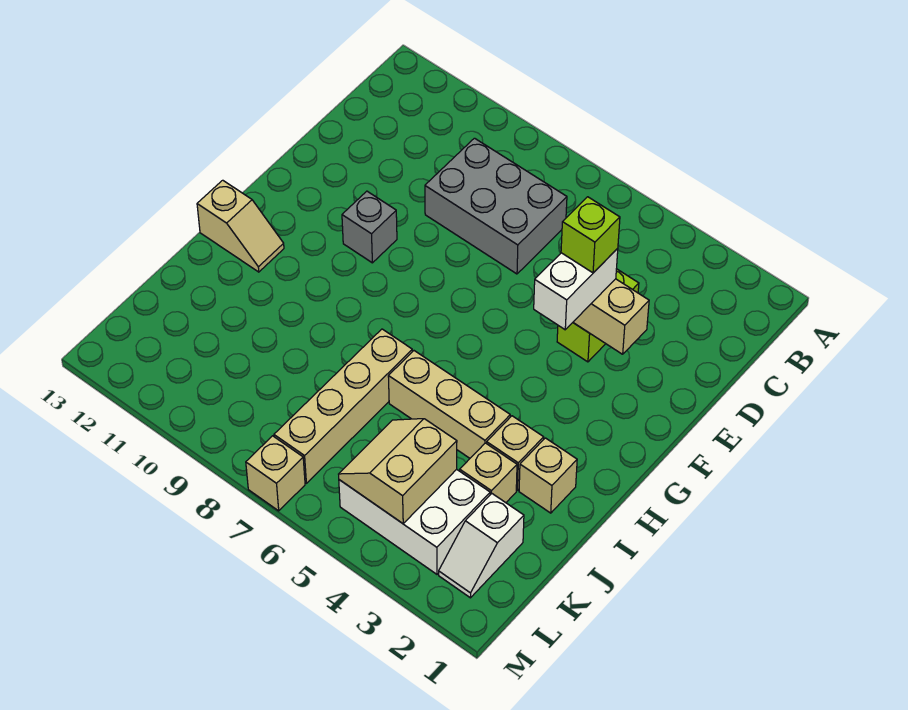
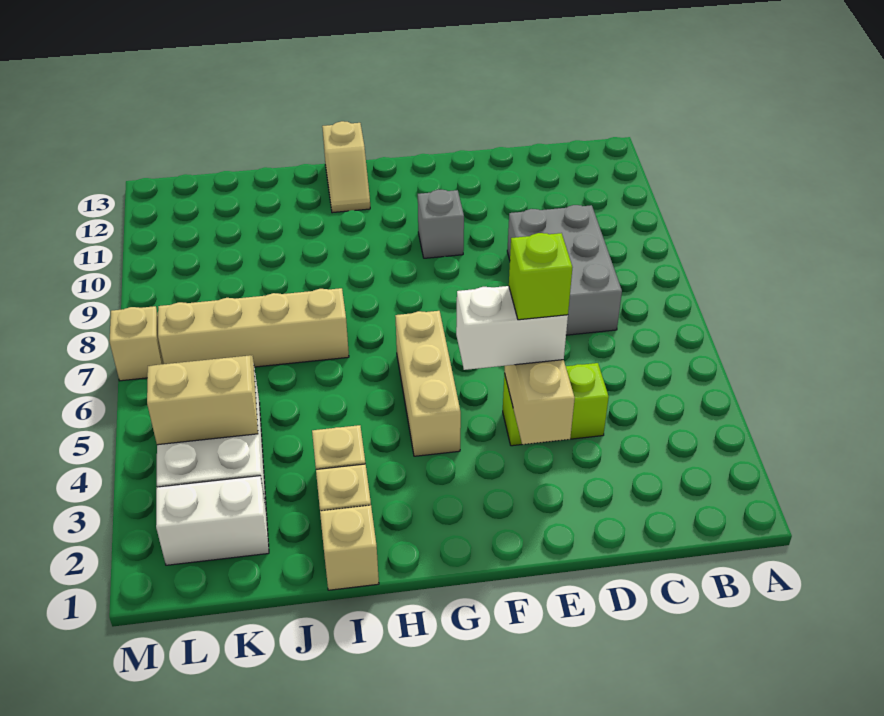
tan brick I4:I6 level 1 -> tan brick G4:G6 level 1
tan brick J3 level 1 -> tan brick I1 level 1
white slope K2:L2 level 1 top K -> white brick K2:L2 level 1

